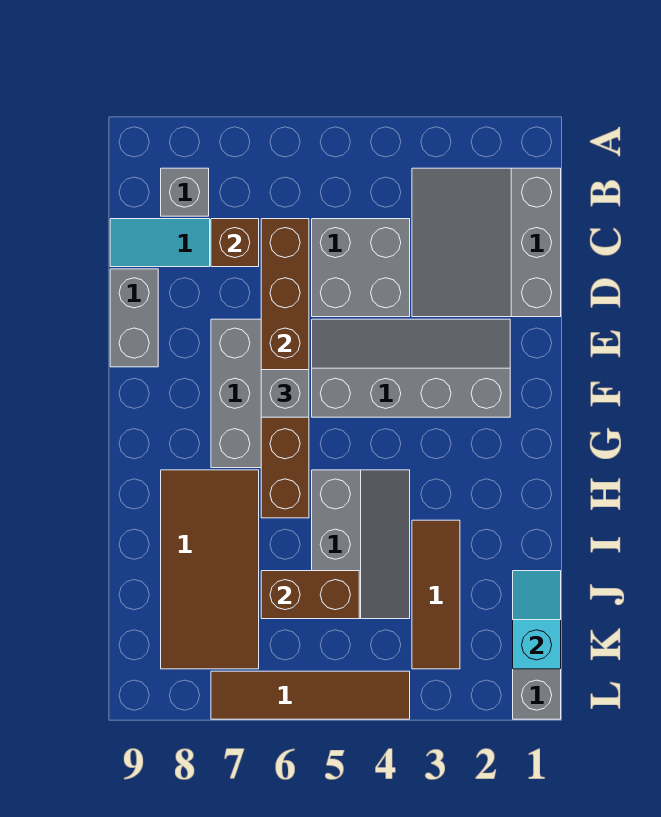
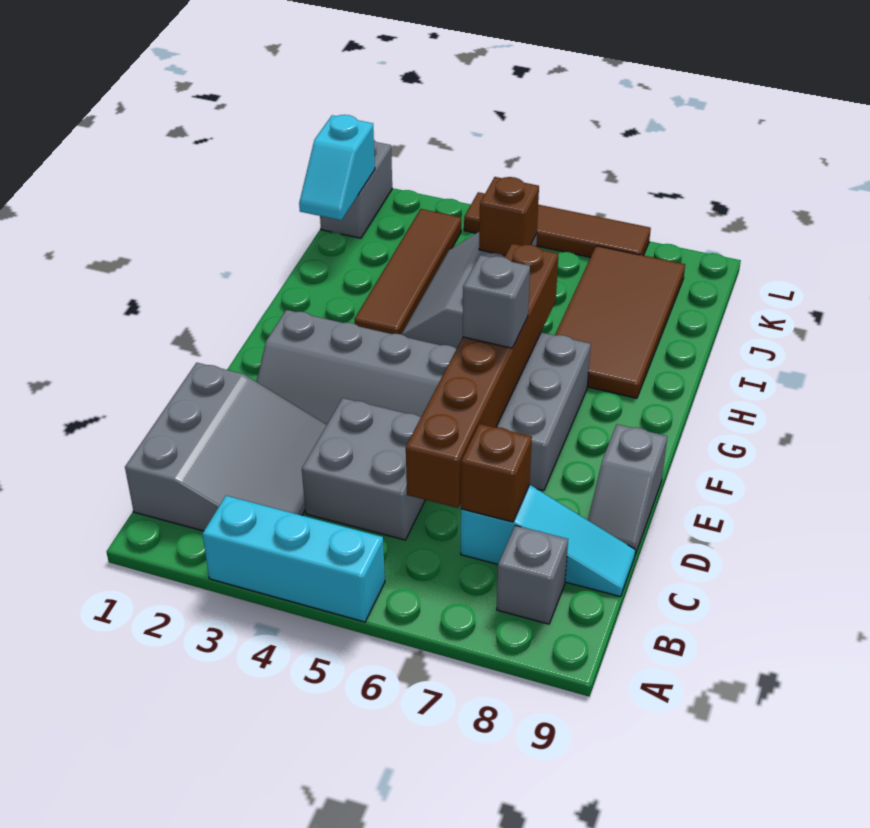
none -> cyan brick A3:A5 level 1
grey brick D9:E9 level 1 -> grey slope D9:E9 level 1 top E
brown tile I3:K3 level 1 -> brown tile H3:K3 level 1
brown brick J5:J6 level 2 -> brown brick J5 level 2

